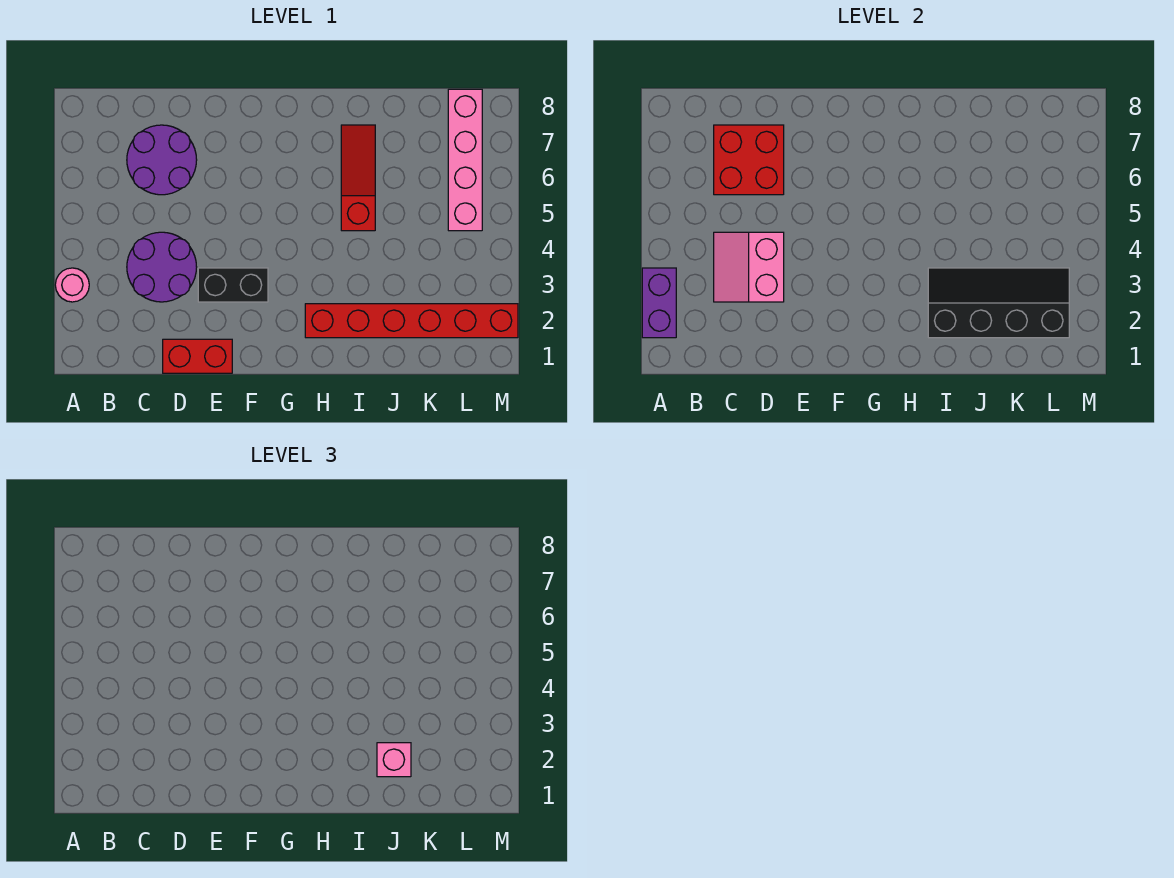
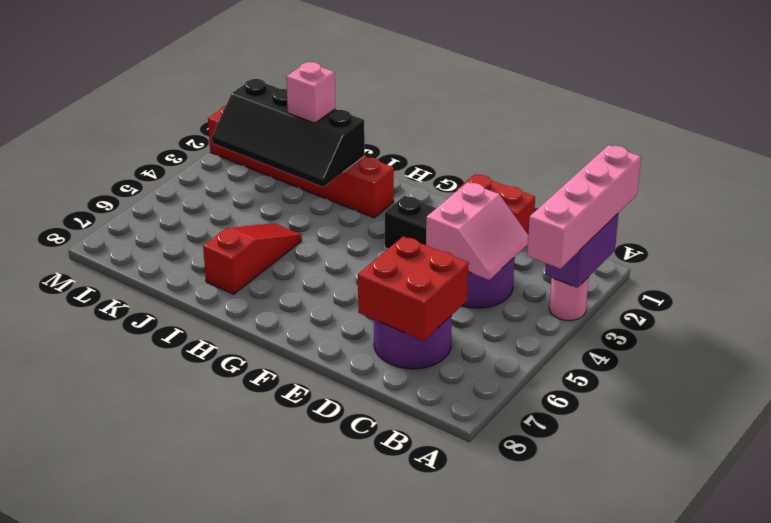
red slope I5:I7 level 1 top 5 -> red slope I5:I7 level 1 top 7
pink brick L5:L8 level 1 -> pink brick A1:A4 level 3

